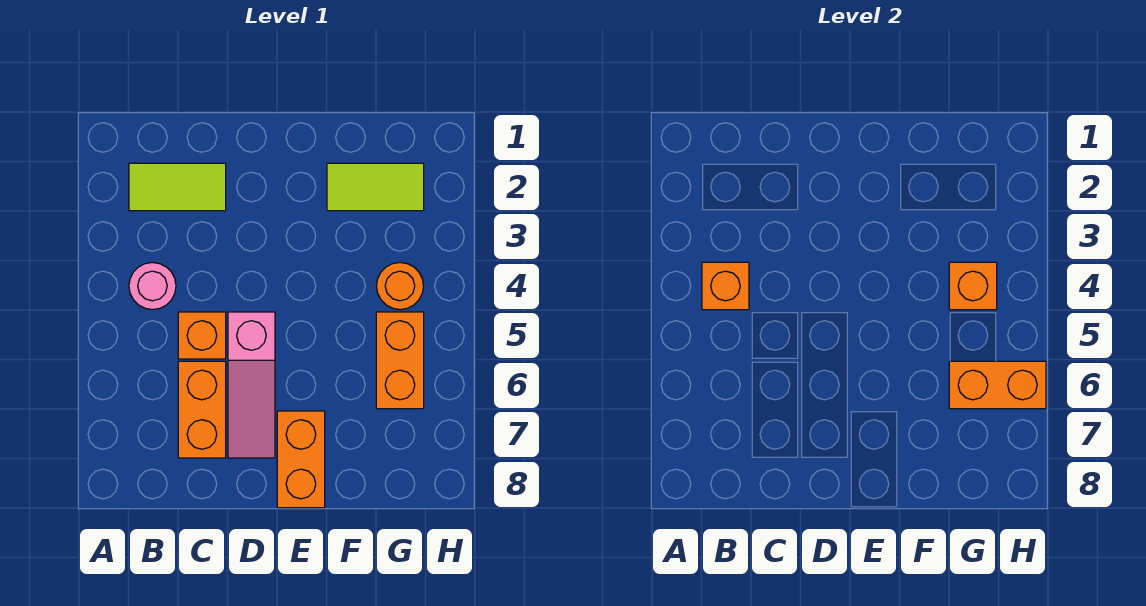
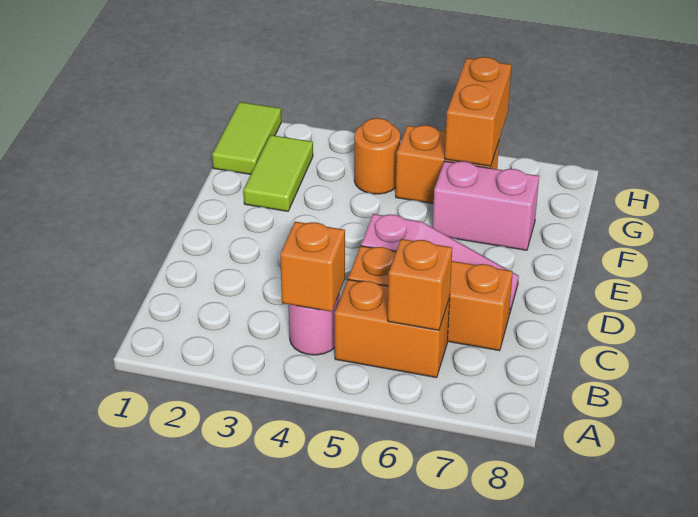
lime tile B2:C2 level 1 -> lime tile G1:H1 level 1
orange brick E7:E8 level 1 -> orange brick B5:B6 level 1
none -> pink brick F6:F7 level 1
orange brick G4 level 2 -> orange brick B6 level 2

